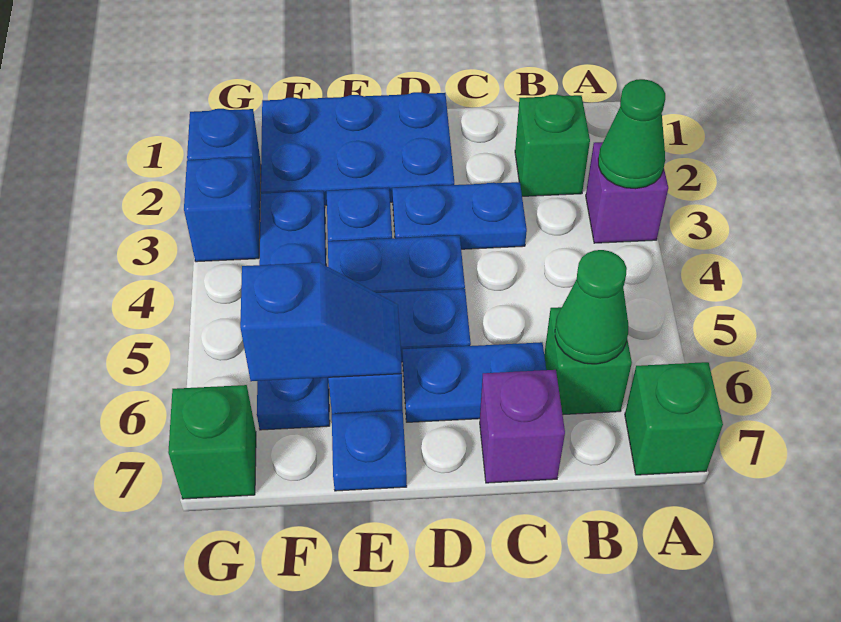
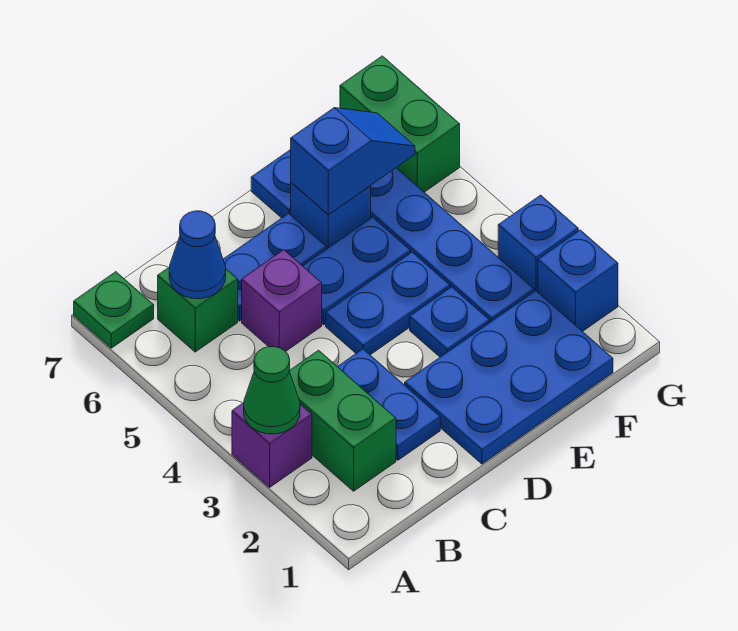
green brick A7 level 1 -> green plate A7 level 1
green brick B2 level 1 -> green brick B2:B3 level 1
green cone B6 level 2 -> blue cone B6 level 2
blue plate C3:D3 level 1 -> blue plate C2:C3 level 1
purple brick C7 level 1 -> purple brick C5 level 1
blue slope E6:F6 level 2 top F -> blue slope E6:F6 level 2 top E
green brick G7 level 1 -> green brick G6:G7 level 1

